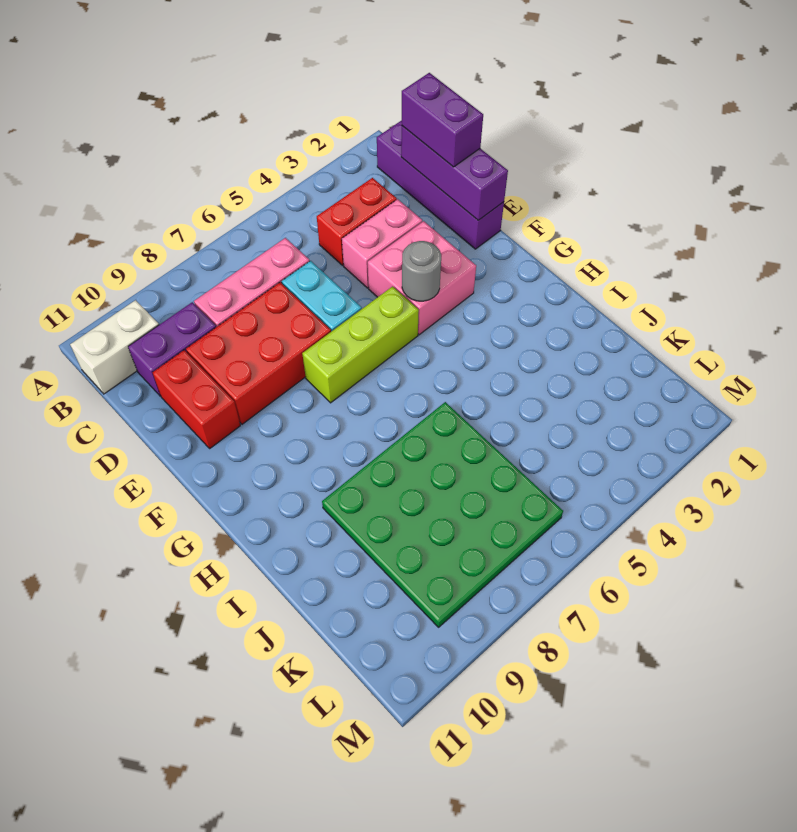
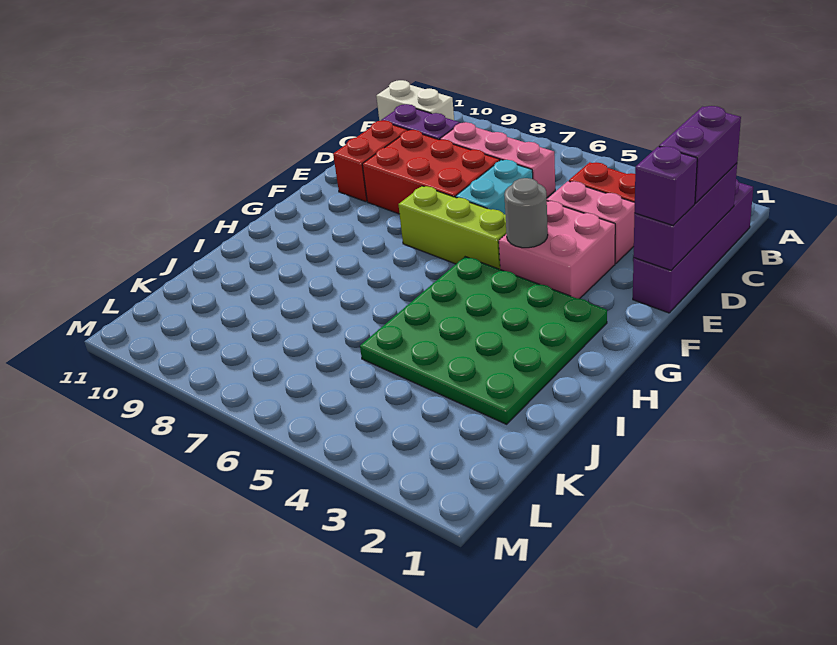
none -> purple brick E1 level 3
green plate I6:L9 level 1 -> green plate G2:J5 level 1

